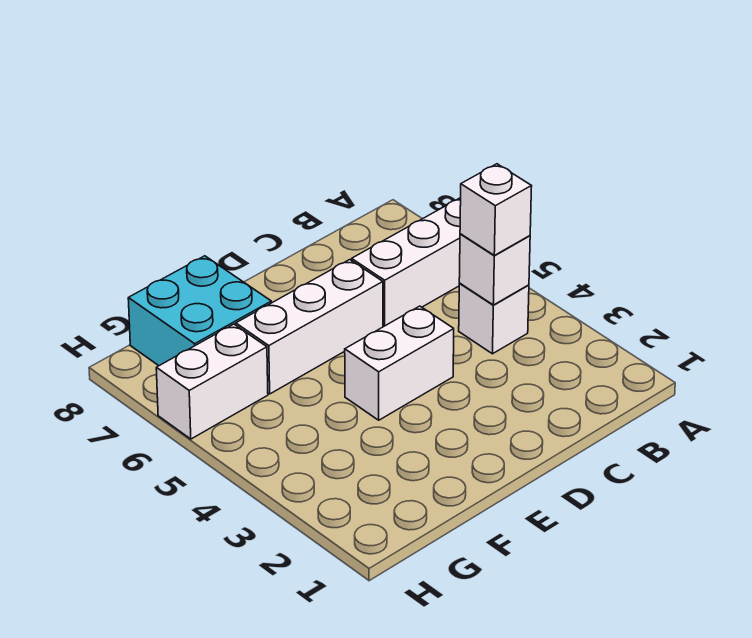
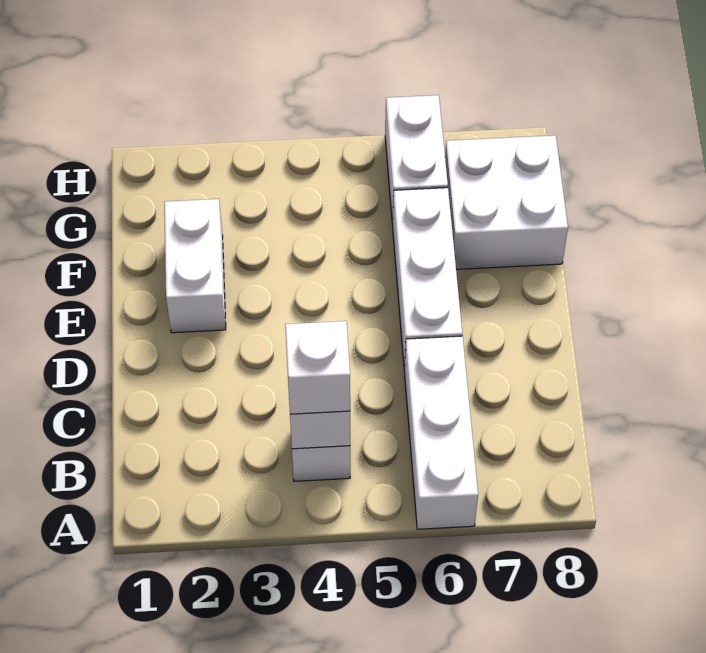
white brick D4:E4 level 1 -> white brick E2:F2 level 1
cyan brick F7:G8 level 1 -> white brick F7:G8 level 1

